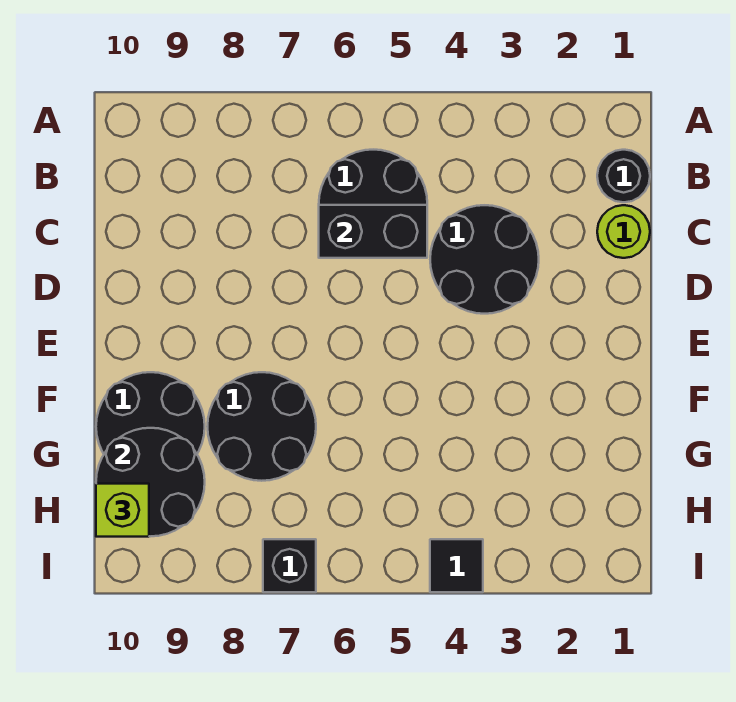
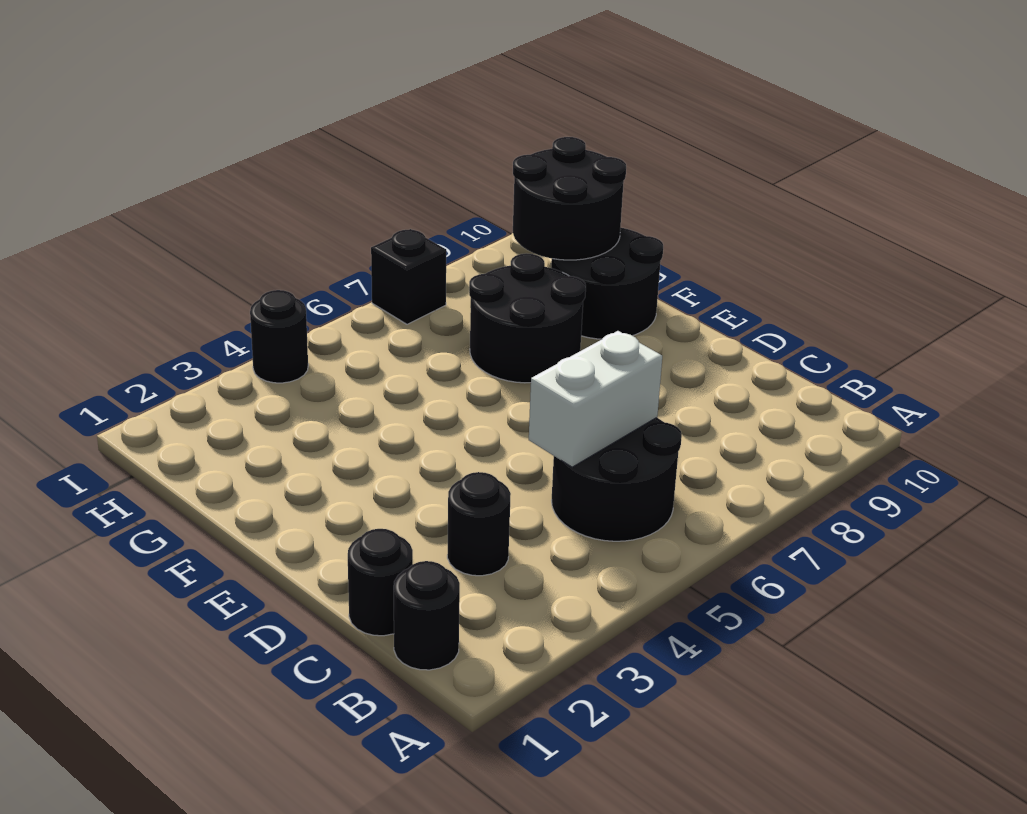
lime round brick C1 level 1 -> black round brick C1 level 1
black round brick C3:D4 level 1 -> black round brick C3 level 1
black brick C5:C6 level 2 -> white brick C5:C6 level 2
lime brick H10 level 3 -> none
black tile I4 level 1 -> black round brick I4 level 1

